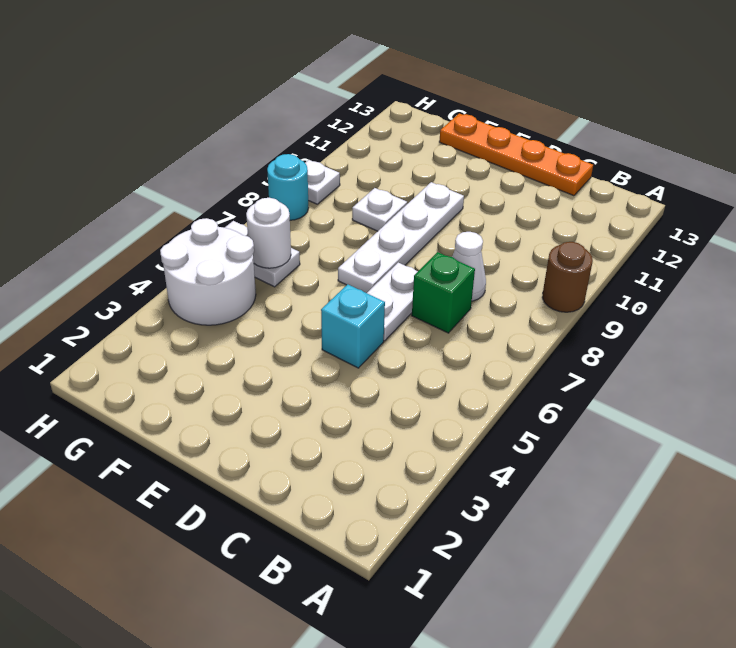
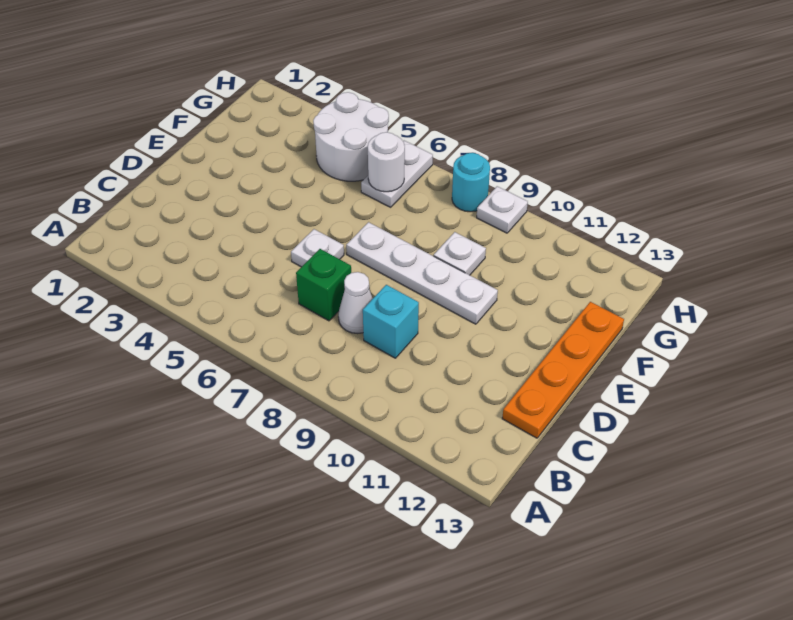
brown round brick A9 level 1 -> none
cyan brick D5 level 1 -> cyan brick C9 level 1
white plate D6:D7 level 1 -> white plate D6 level 1

